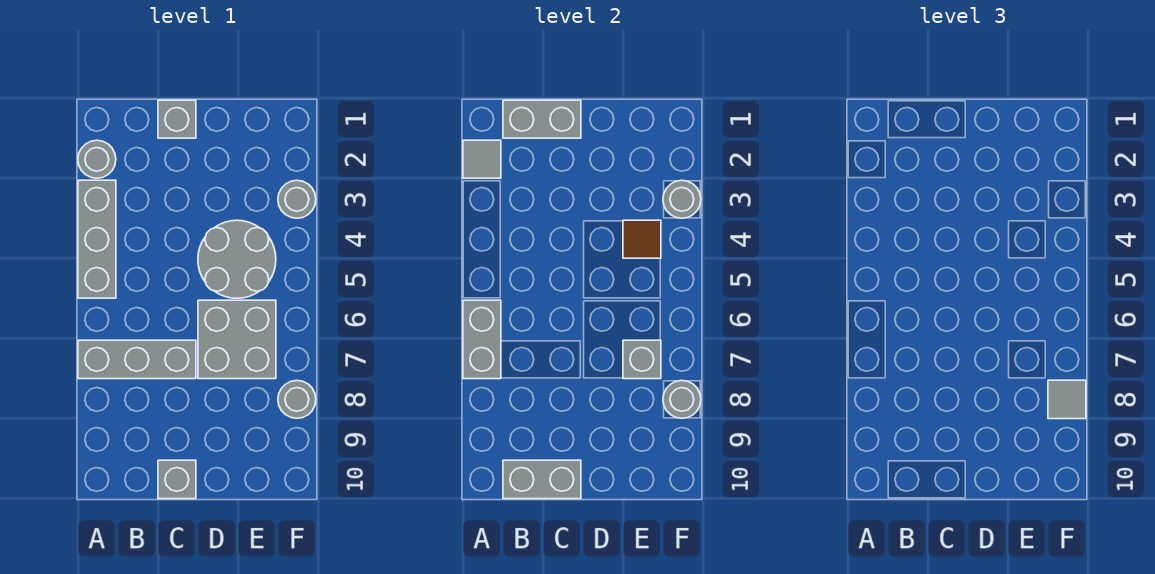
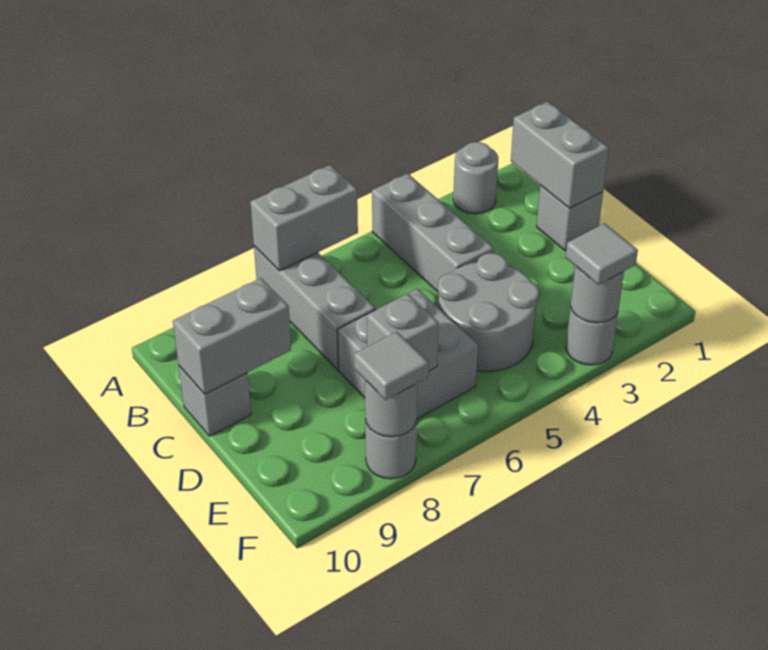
grey tile A2 level 2 -> grey tile F3 level 3
grey brick A3:A5 level 1 -> grey brick A4:C4 level 1
grey brick B10:C10 level 2 -> grey brick C9:C10 level 2
brown tile E4 level 2 -> none

